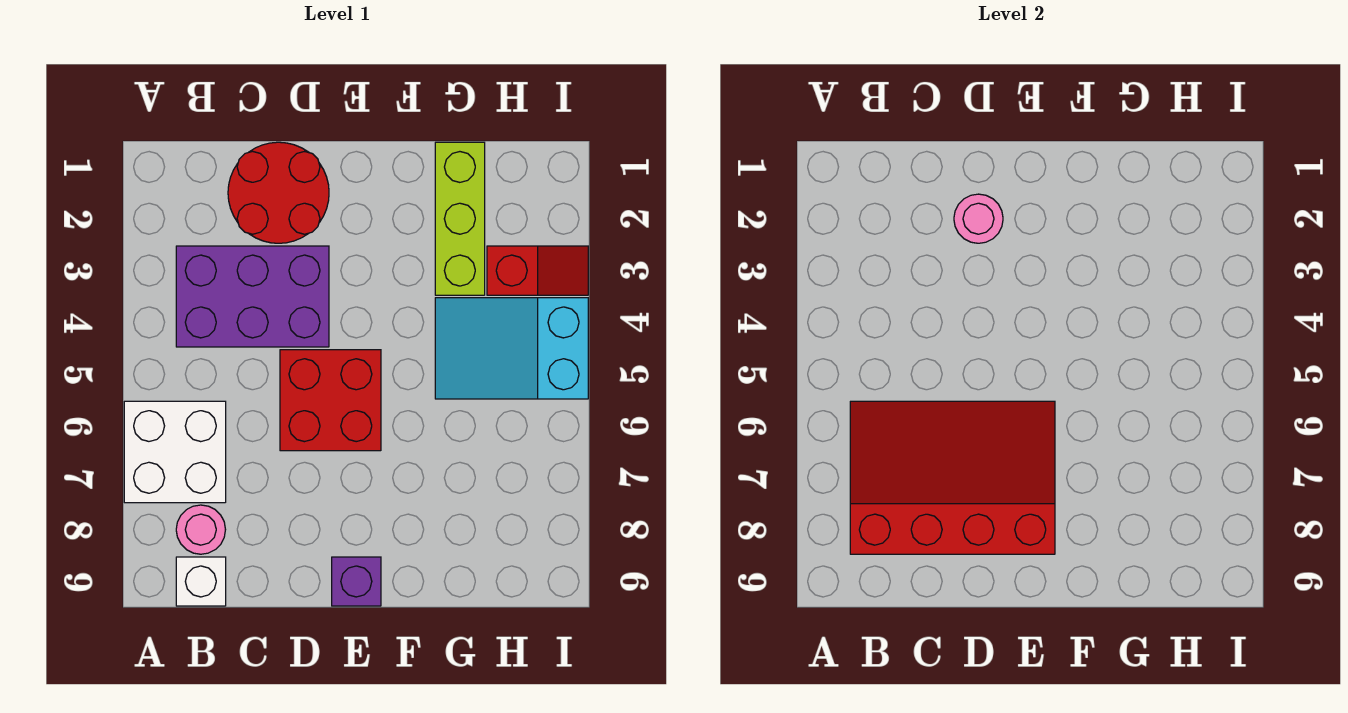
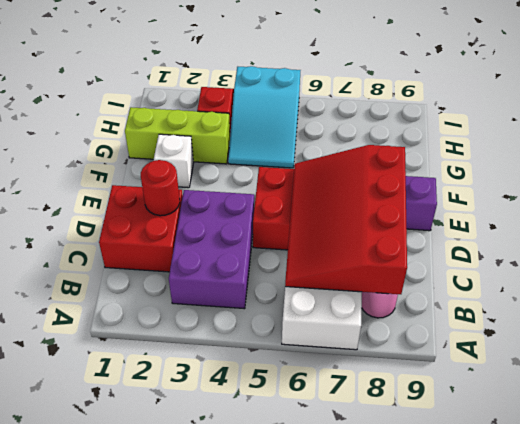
white brick B9 level 1 -> white brick F2 level 1
red round brick C1:D2 level 1 -> red brick C1:D2 level 1
pink round brick D2 level 2 -> red round brick D2 level 2

